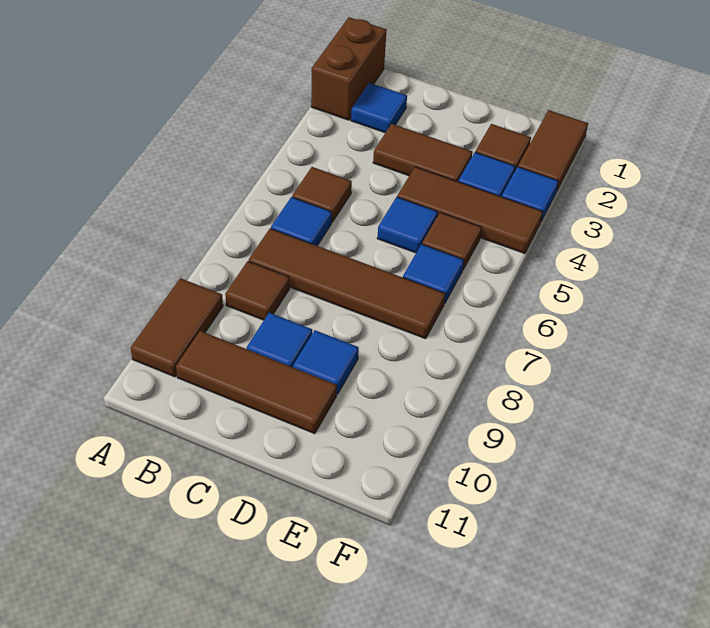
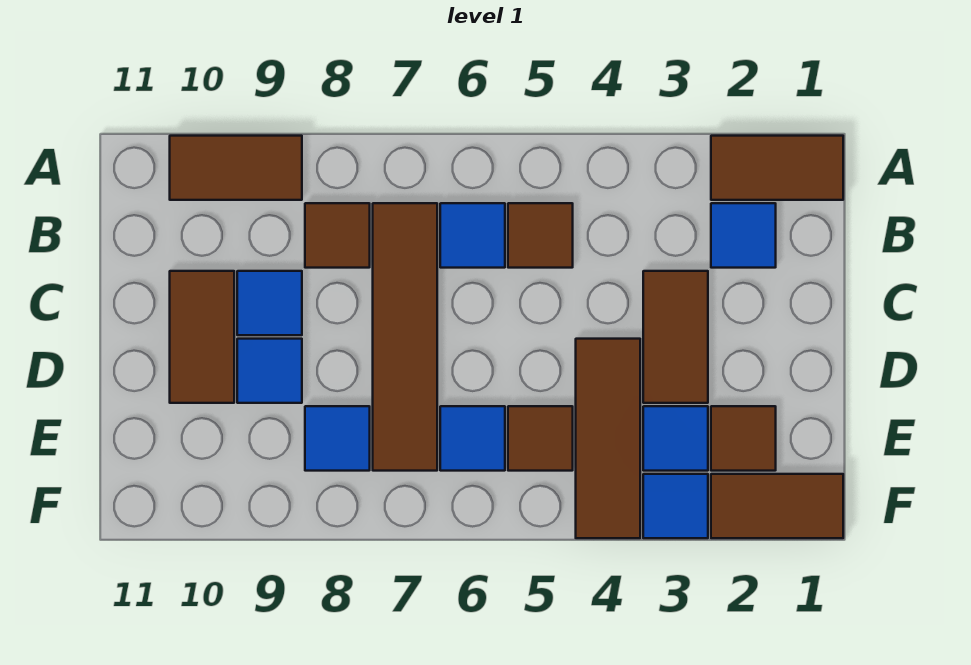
brown brick A1:A2 level 1 -> brown tile A1:A2 level 1
brown tile B10:D10 level 1 -> brown tile C10:D10 level 1
blue tile D5 level 1 -> blue tile E8 level 1

